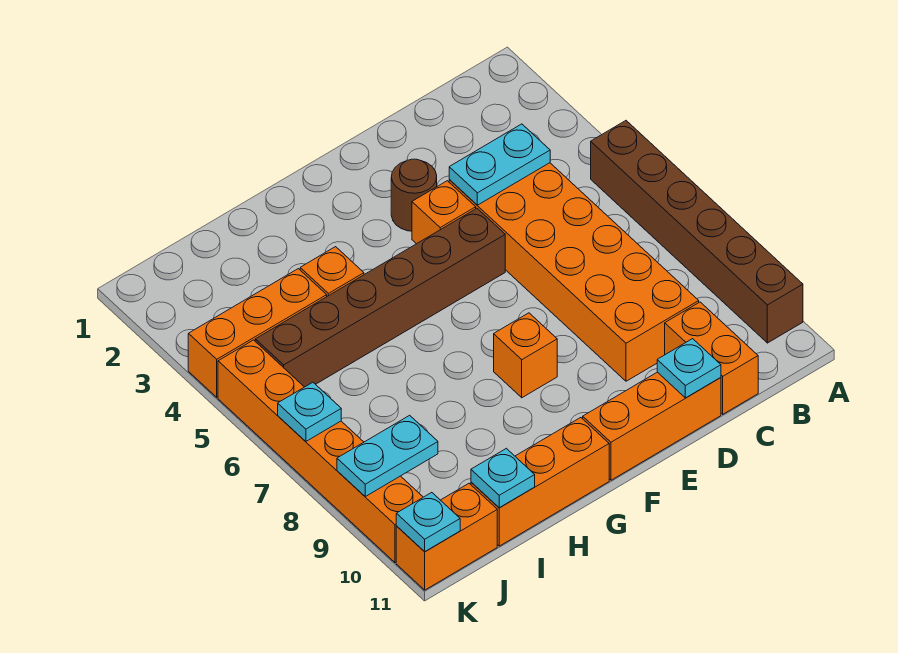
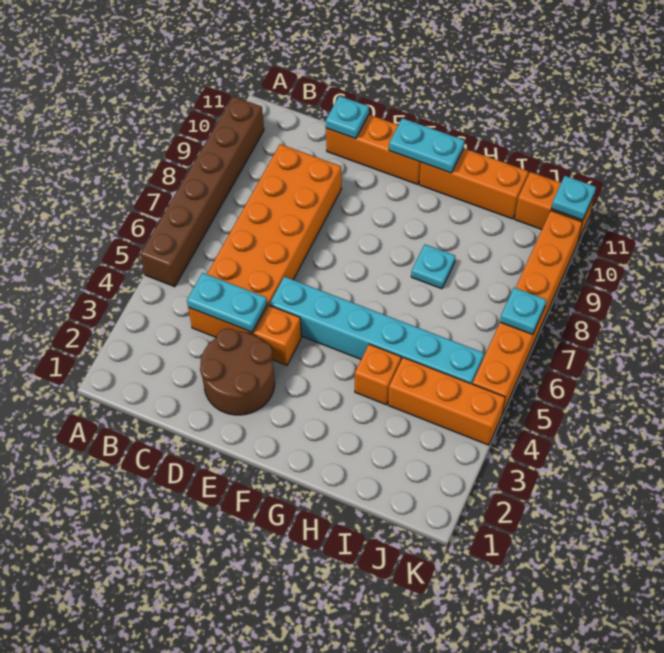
orange brick C10:C11 level 1 -> none
brown round brick E3 level 1 -> brown round brick D2:E3 level 1
brown brick E5:J5 level 1 -> cyan brick E5:J5 level 1
orange brick F8 level 1 -> none
cyan plate I11 level 2 -> cyan plate H8 level 1
cyan plate J9:K9 level 2 -> cyan plate F11:G11 level 2

